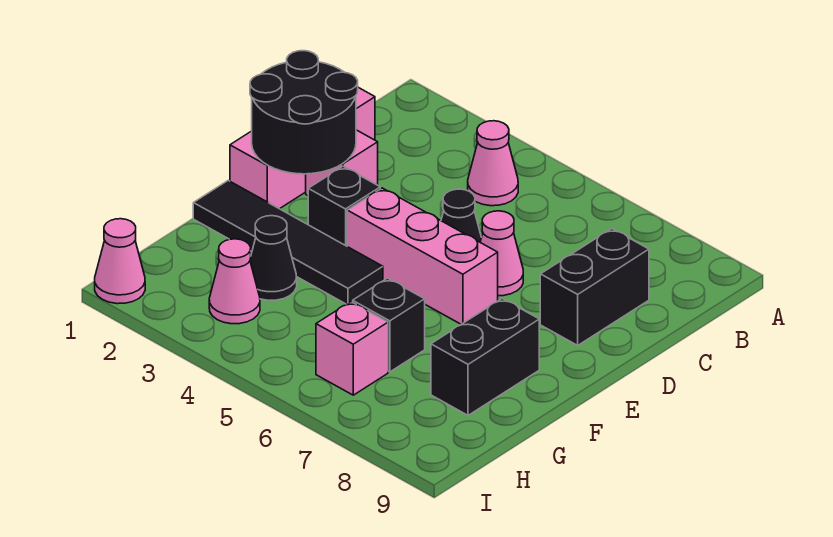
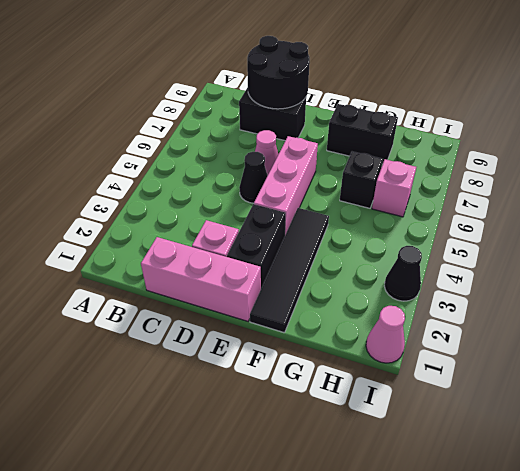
pink cone B4 level 1 -> none
black round brick D1:E2 level 2 -> black round brick C8:D9 level 2
black brick E3 level 1 -> black brick E2:E3 level 1
black cone G3 level 1 -> black cone I3 level 1
pink cone H3 level 1 -> none

